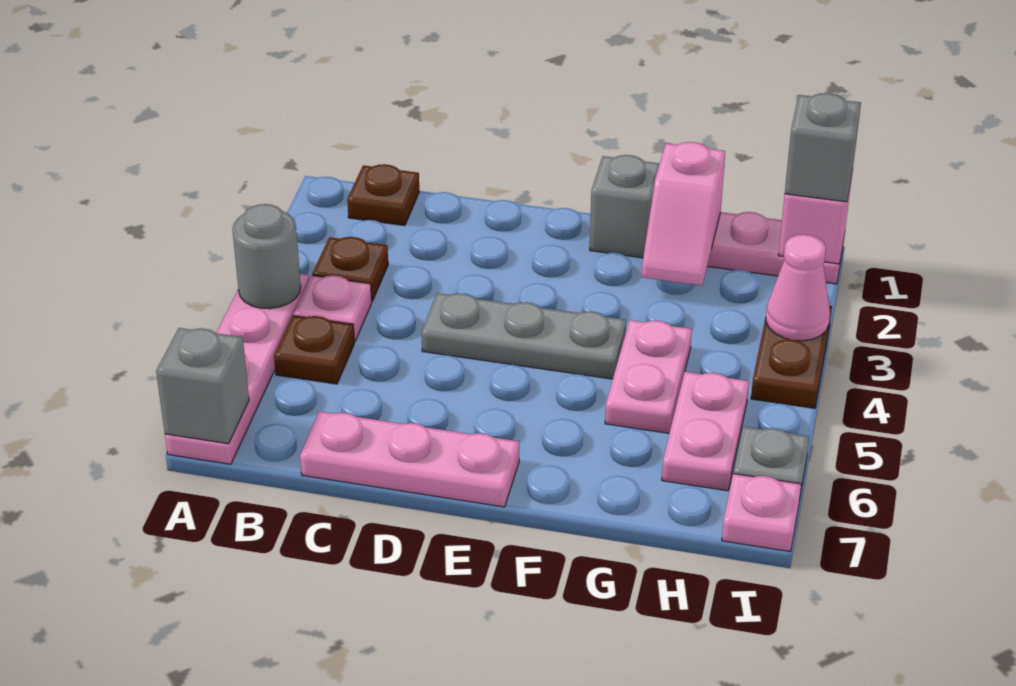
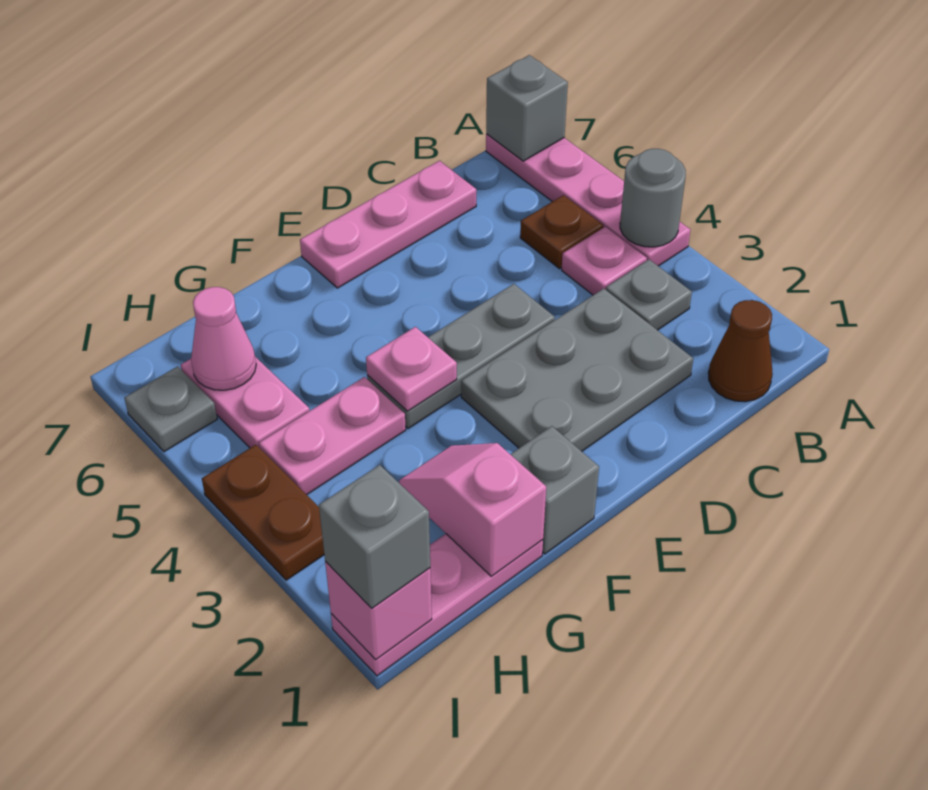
brown plate B1 level 1 -> brown cone B1 level 1
brown plate B3 level 1 -> grey plate B3 level 1
none -> grey plate C2:E3 level 1
pink plate G4:G5 level 1 -> pink plate G4:H4 level 1
pink cone I3 level 2 -> pink cone H6 level 2
pink plate I7 level 1 -> pink plate F4 level 2

